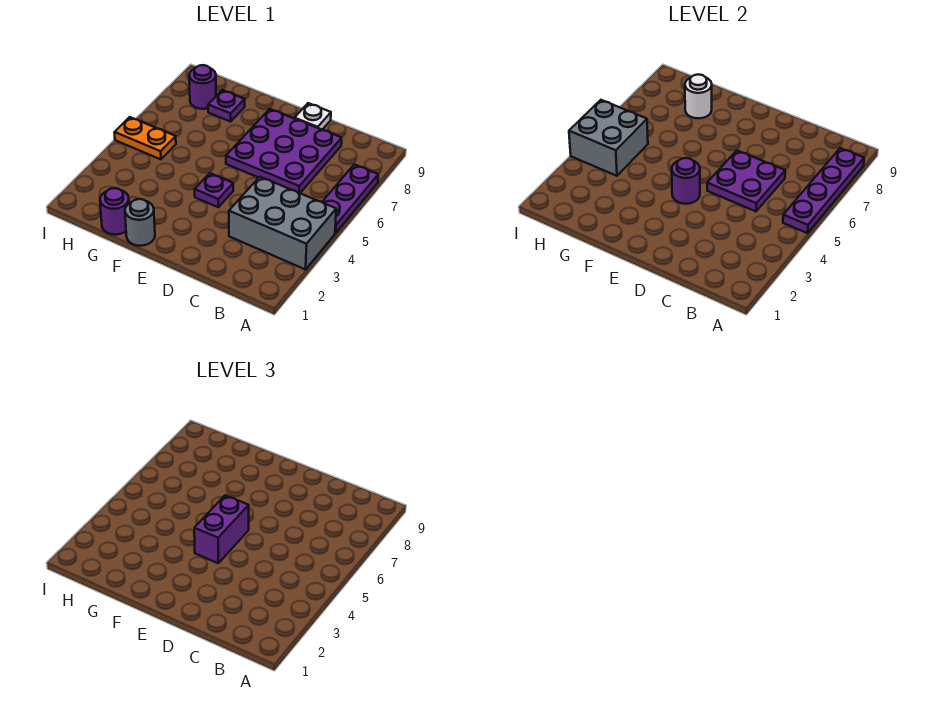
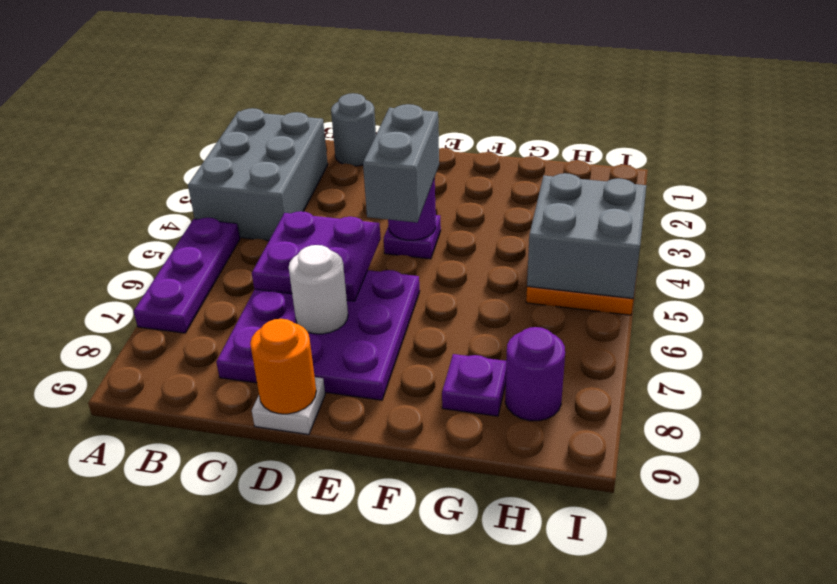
grey brick A3:C4 level 1 -> grey brick A2:B4 level 1
purple plate A5:A8 level 2 -> none
none -> orange round brick D9 level 2
purple brick E4:E5 level 3 -> grey brick E4:E5 level 3
grey round brick F1 level 1 -> grey round brick C1 level 1
purple round brick G1 level 1 -> none
white round brick G8 level 2 -> white round brick D7 level 2

